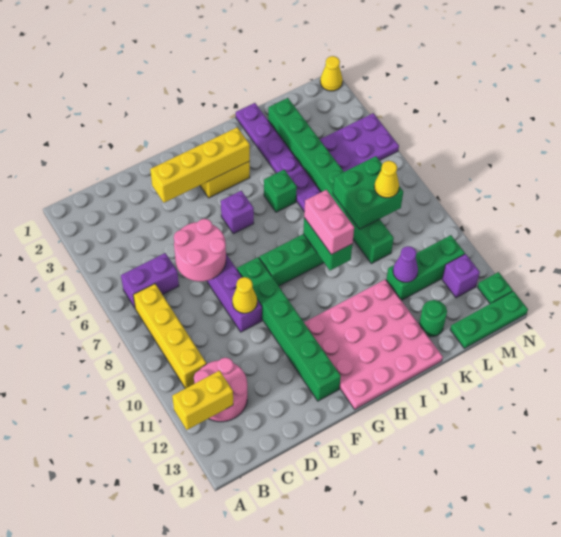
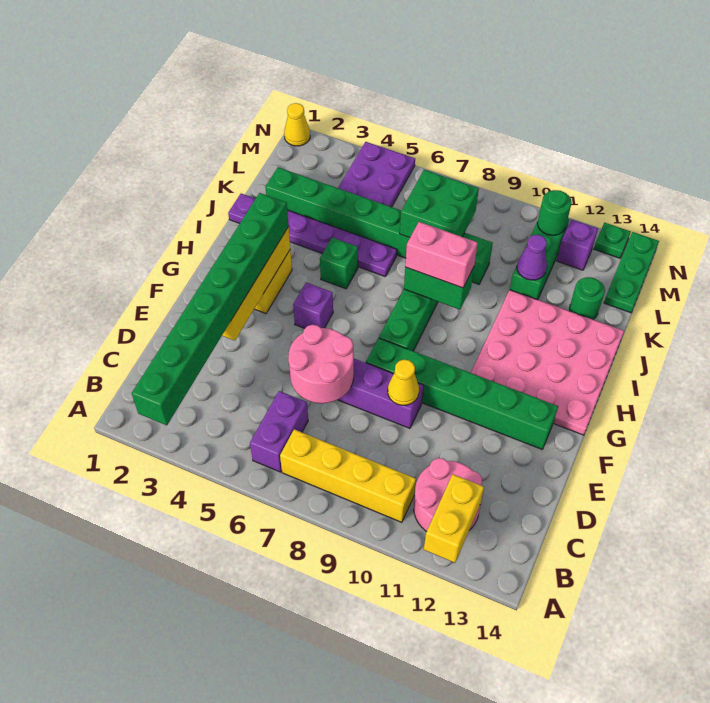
none -> green brick A3:H3 level 3
yellow cone L8 level 3 -> none
none -> green round brick M11 level 2

